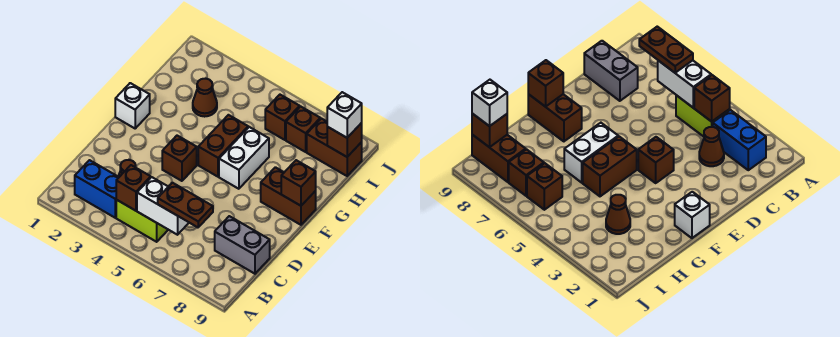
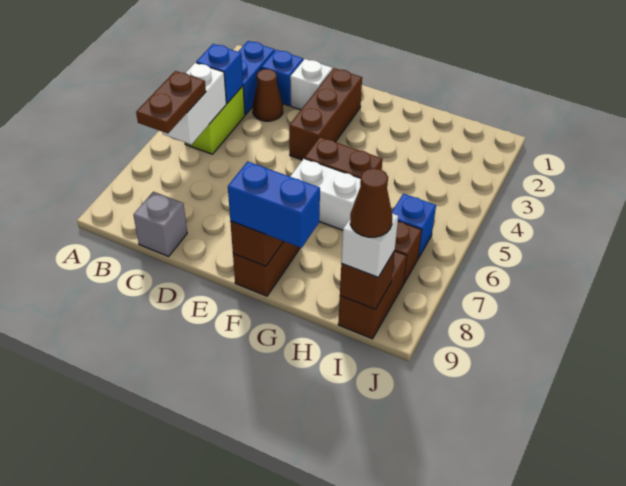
brown brick B4 level 2 -> blue brick B4 level 2
none -> blue brick C2 level 1
grey brick C8:C9 level 1 -> grey brick C9 level 1
brown brick E4 level 1 -> brown brick E2:E4 level 1
white brick F1 level 1 -> white brick D2 level 1
none -> blue brick F9:G9 level 3
brown cone H3 level 1 -> brown cone I9 level 4
brown brick I6 level 1 -> blue brick I6 level 1

